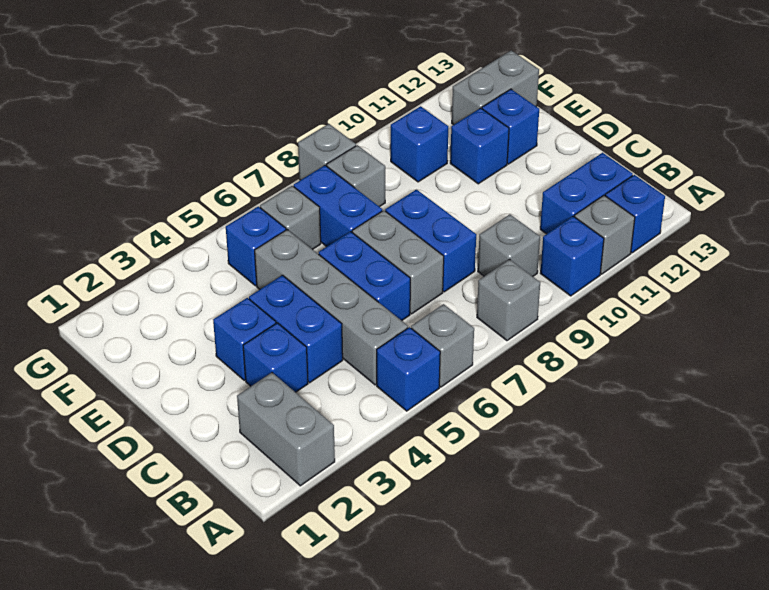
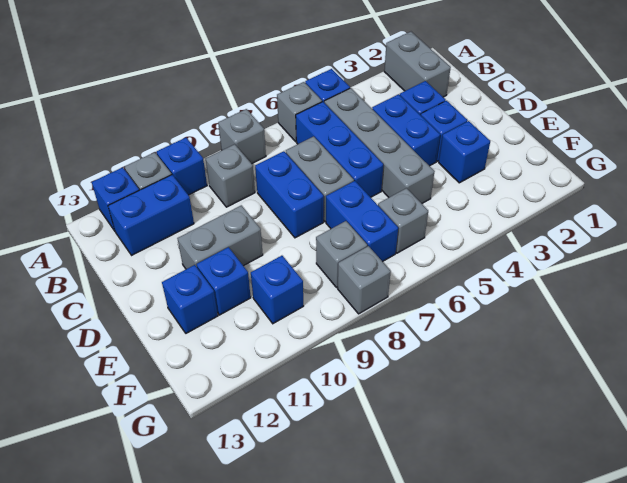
blue brick C6:D6 level 1 -> blue brick B6:D6 level 1
blue brick F5 level 1 -> blue brick E3 level 1
grey brick F12:F13 level 1 -> grey brick D10:D11 level 1

